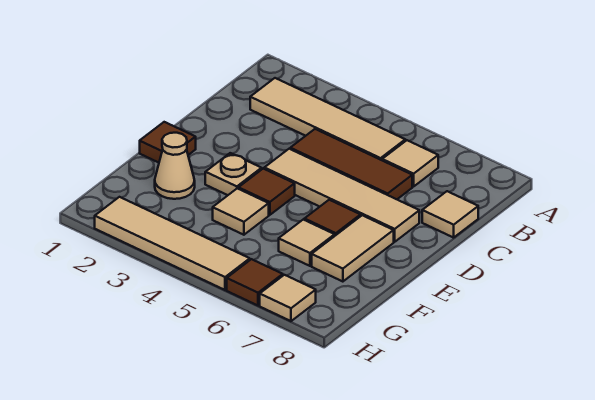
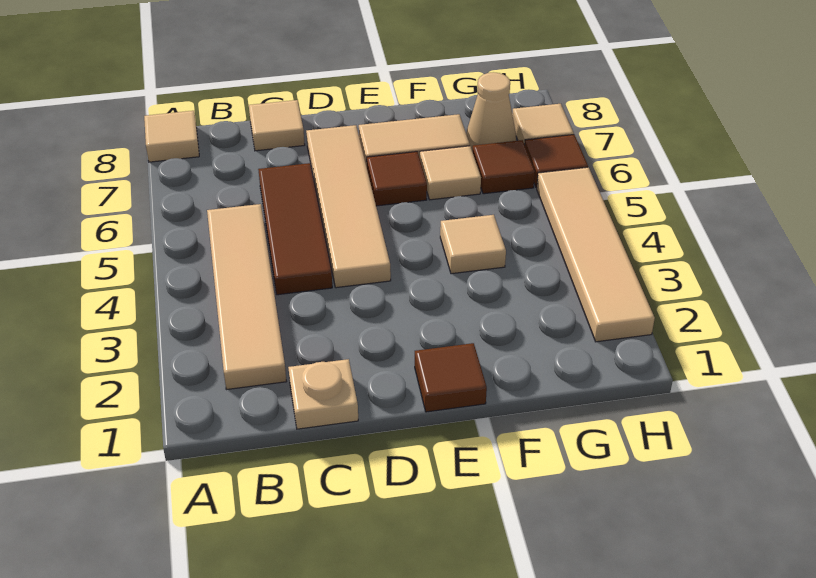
tan tile B6 level 1 -> tan tile A8 level 1
tan plate E3 level 1 -> tan plate C1 level 1
brown tile E4 level 1 -> brown tile G6 level 1
tan cone F2 level 1 -> tan cone G7 level 1

